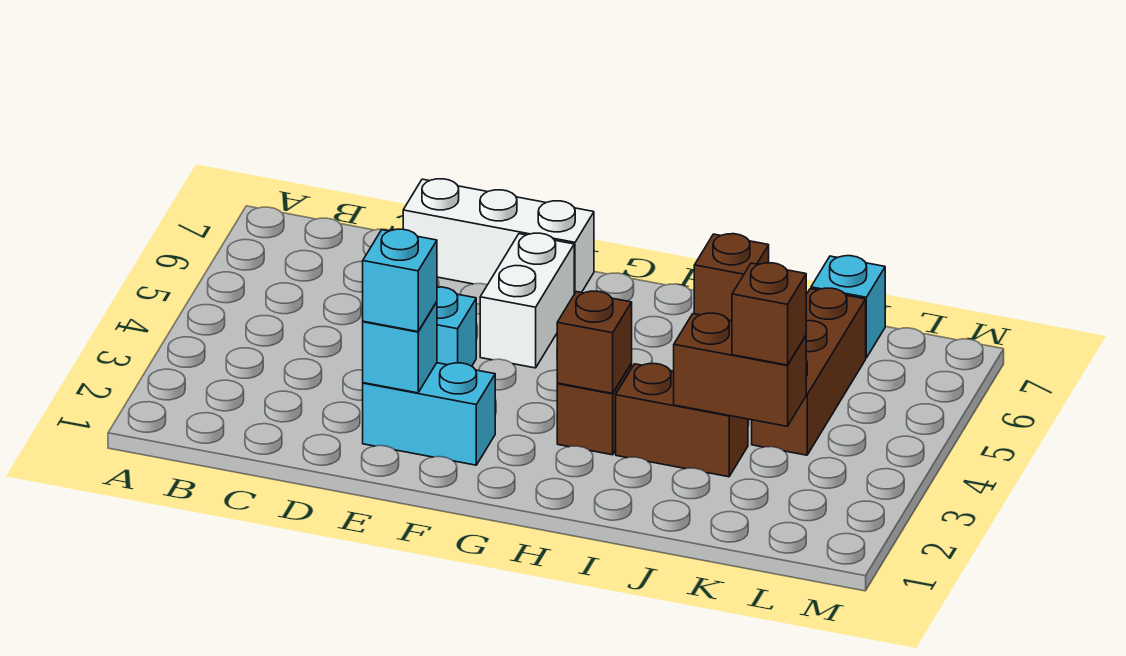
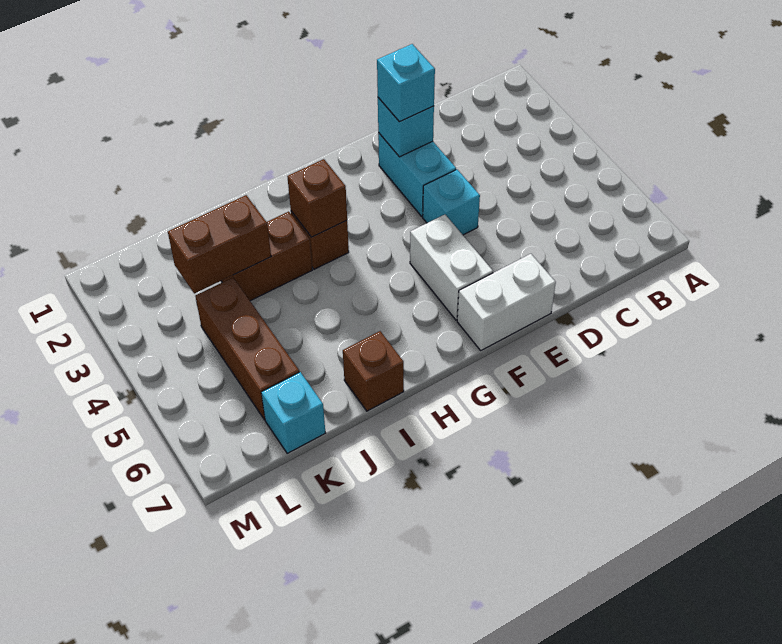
white brick D7:F7 level 1 -> white brick E7:F7 level 1
cyan brick E2:F2 level 1 -> cyan brick E2:E3 level 1
brown brick K3 level 3 -> none

